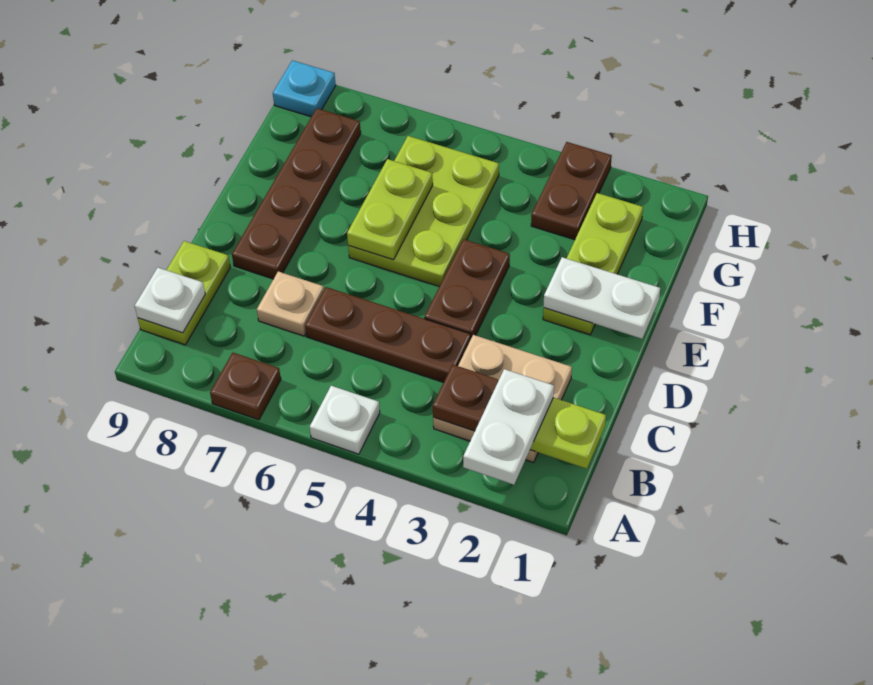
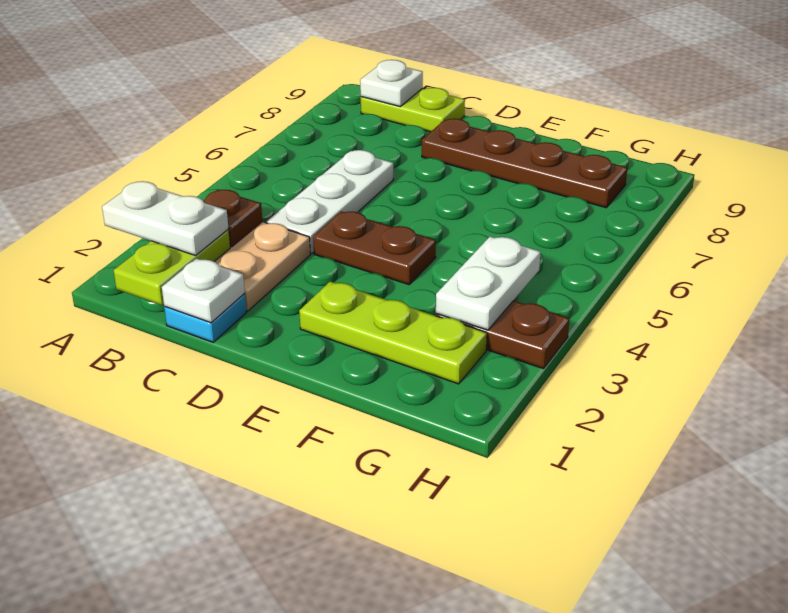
white plate A5 level 1 -> white plate C1 level 2
brown plate A7 level 1 -> none
brown plate C4:C6 level 1 -> white plate C4:C6 level 1
tan plate C7 level 1 -> none
white plate E1:E2 level 2 -> white plate G3:G4 level 2
lime plate E5:G6 level 1 -> none
lime plate E6:F6 level 2 -> none
cyan plate H9 level 1 -> cyan plate C1 level 1

